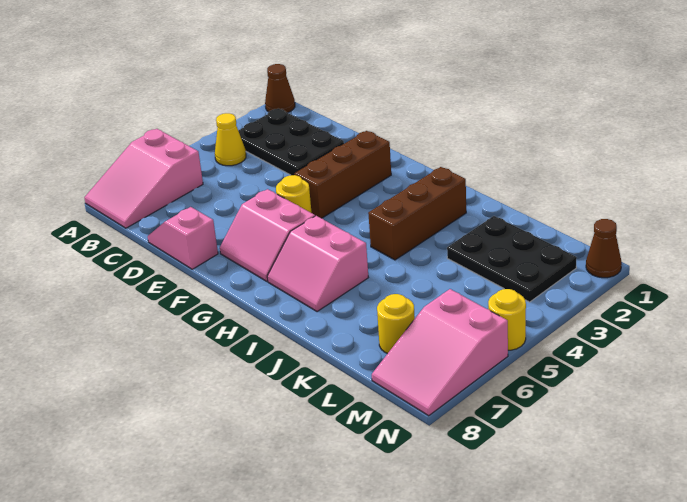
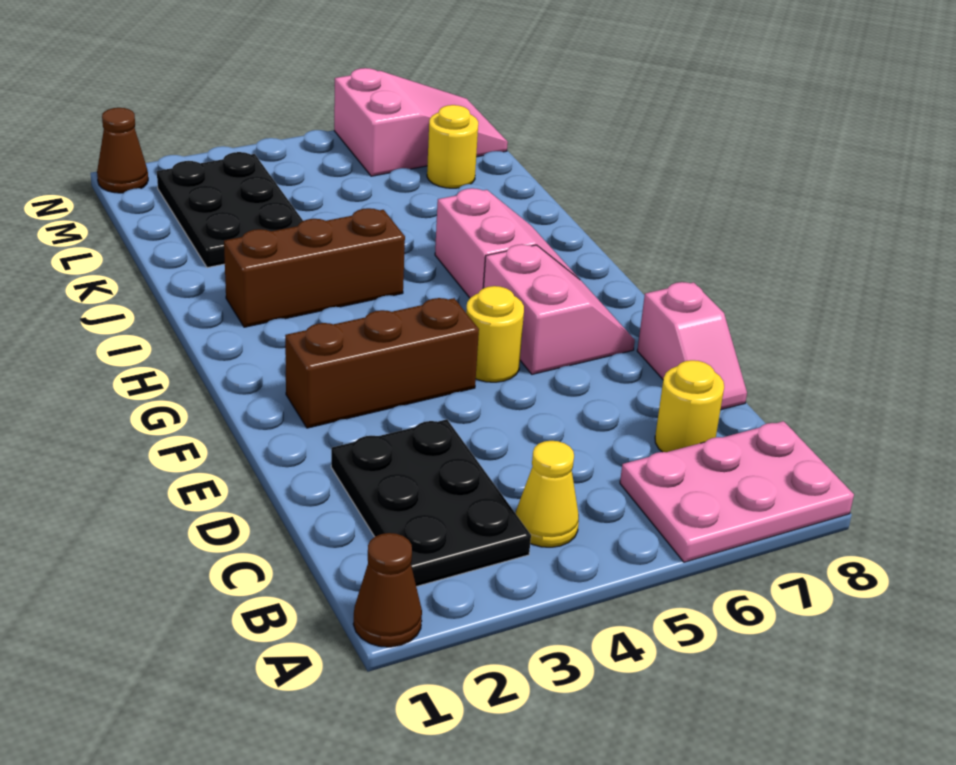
pink slope A6:B8 level 1 top 6 -> pink plate A6:B8 level 1
yellow round brick N5 level 1 -> yellow round brick C7 level 1

